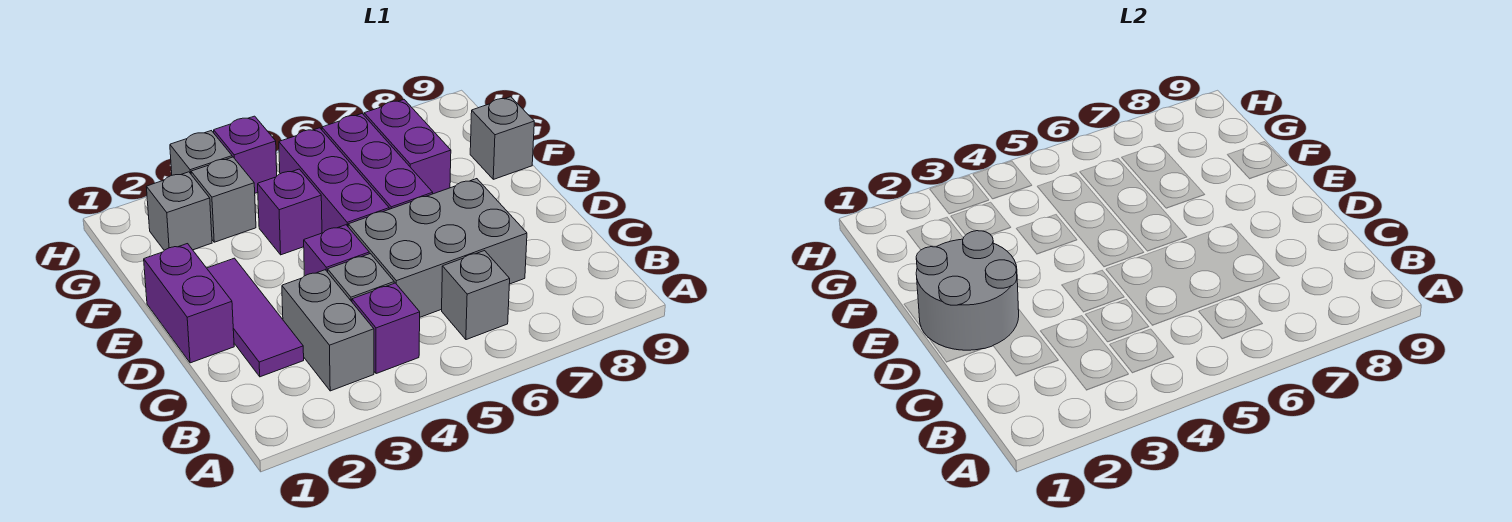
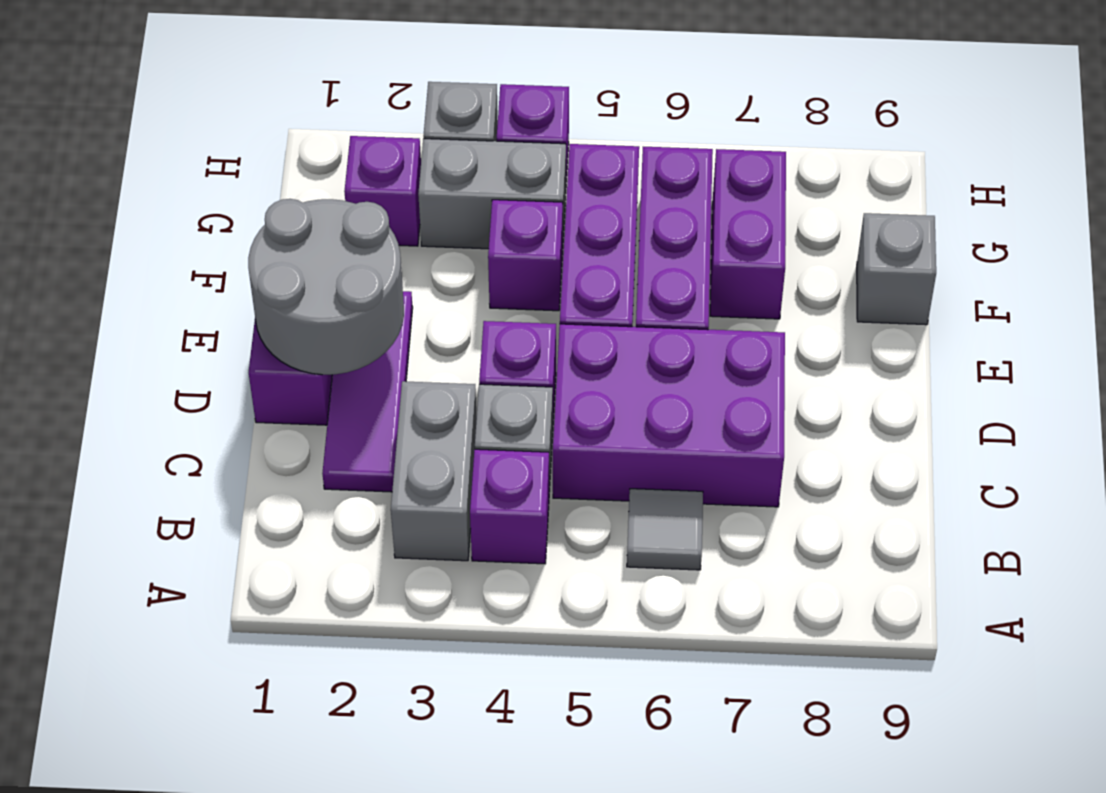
grey brick B6 level 1 -> grey tile B6 level 1
grey brick C5:D7 level 1 -> purple brick C5:D7 level 1
grey brick G2 level 1 -> purple brick G2 level 1
grey brick G3 level 1 -> grey brick G3:G4 level 1

